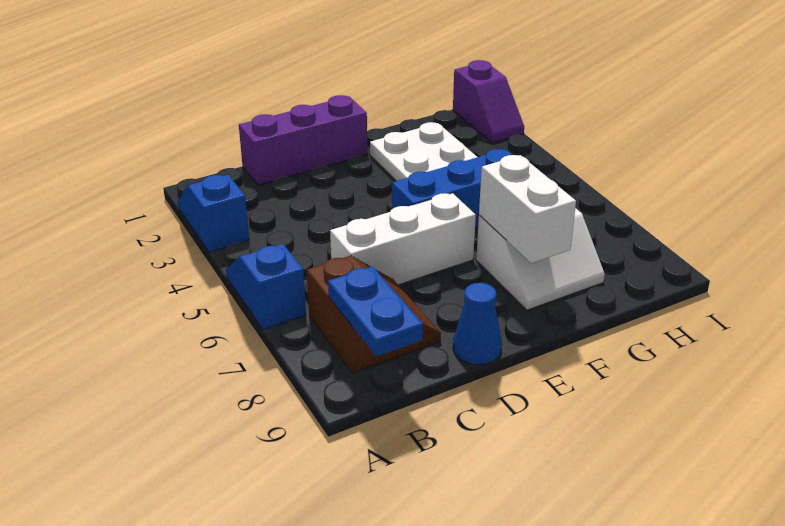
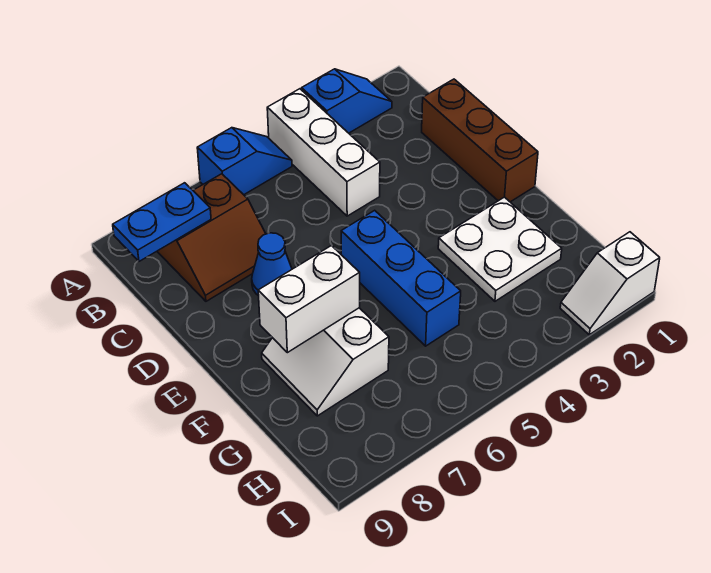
purple brick C1:E1 level 1 -> brown brick C1:E1 level 1
white brick C6:E6 level 1 -> white brick A4:C4 level 1
blue cone D9 level 1 -> blue cone D7 level 1
purple slope I1:I2 level 1 top 1 -> white slope I1:I2 level 1 top 1

